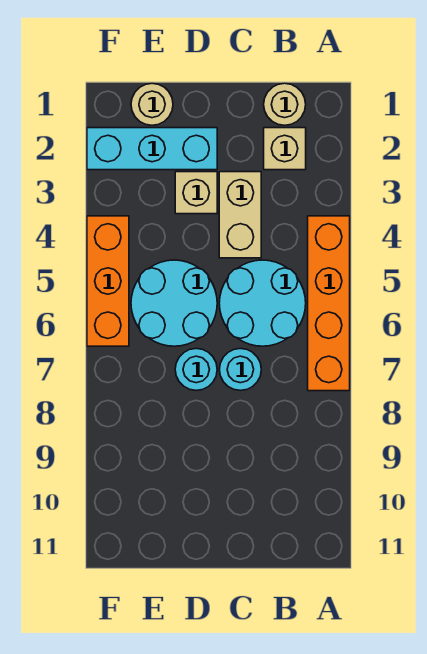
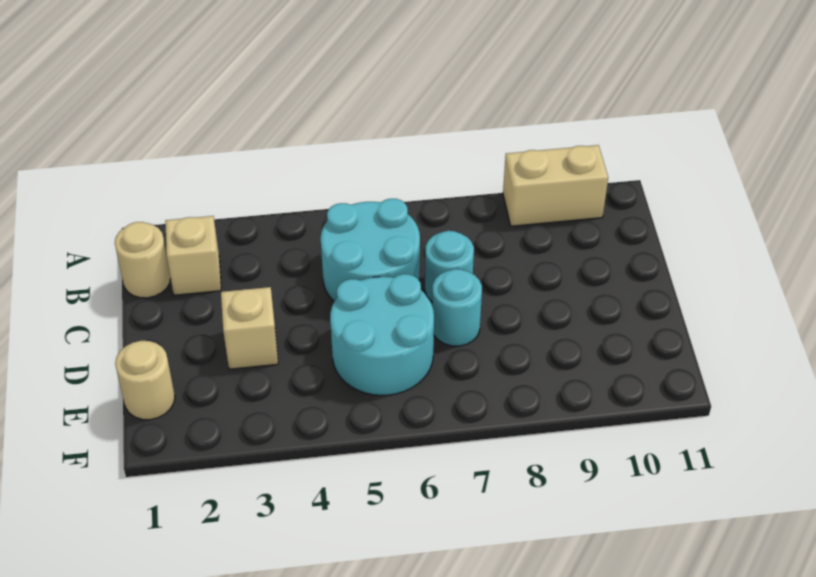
orange brick A4:A7 level 1 -> none
tan brick C3:C4 level 1 -> tan brick A9:A10 level 1
cyan brick D2:F2 level 1 -> none
orange brick F4:F6 level 1 -> none

